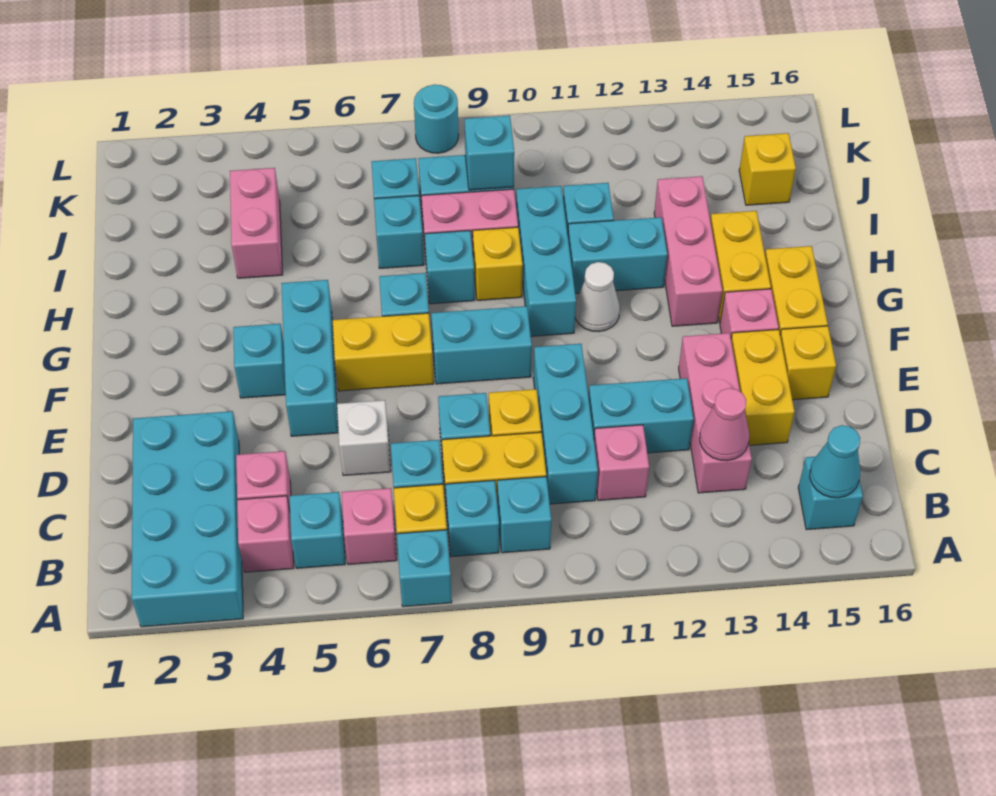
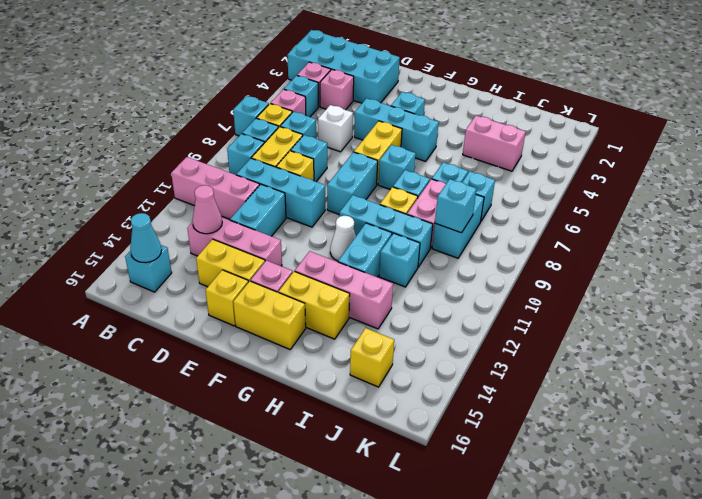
pink brick C11 level 1 -> pink brick A11:C11 level 1
cyan round brick L8 level 1 -> none

